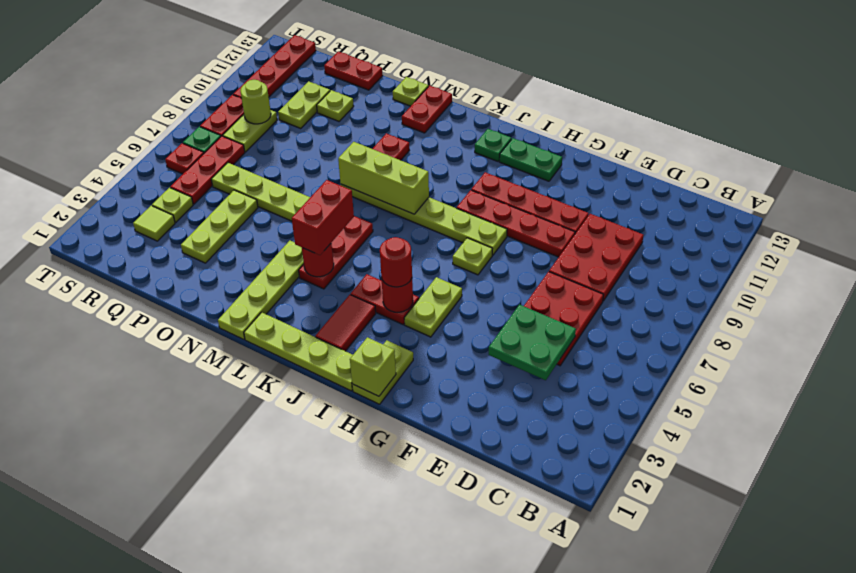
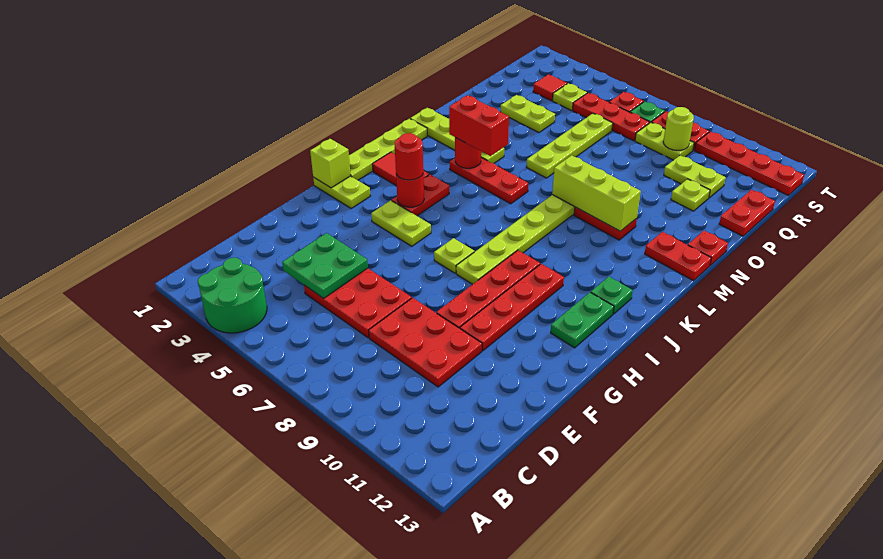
none -> green round brick A3:B4 level 1
lime brick K8:M8 level 2 -> lime brick M8:M10 level 2
lime plate N13 level 1 -> red plate N13 level 1
lime plate P3:P5 level 1 -> lime plate P3:P4 level 1
lime tile R3 level 1 -> red tile R3 level 1

